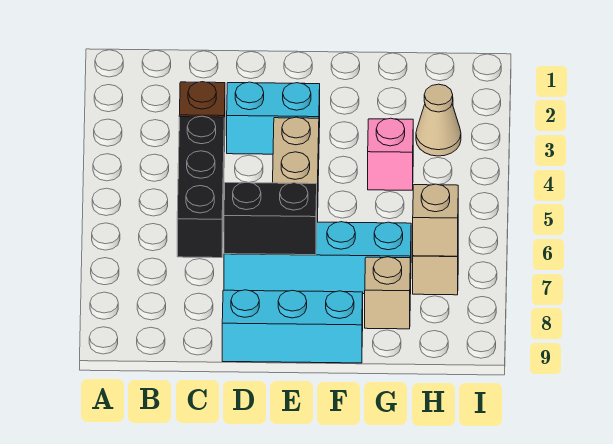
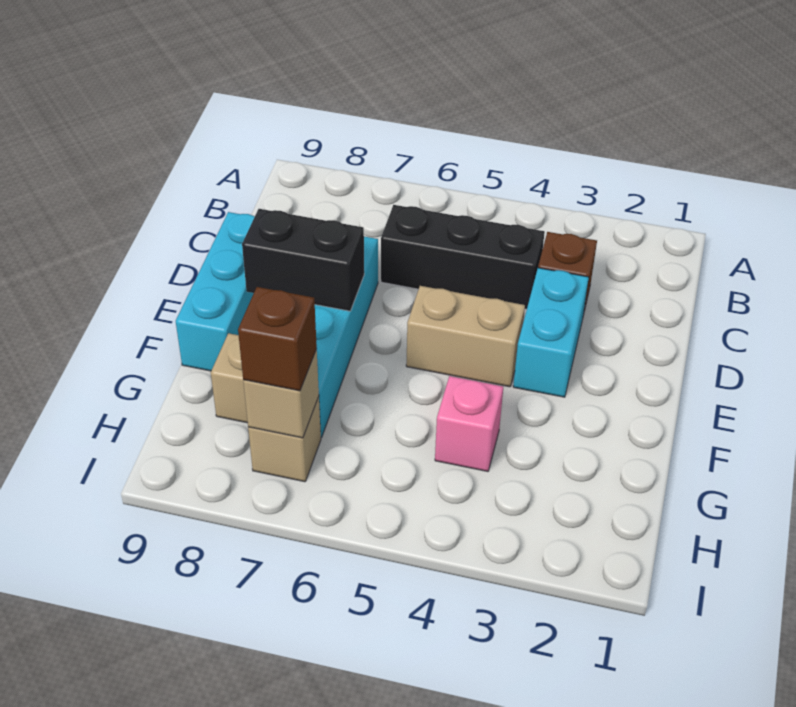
black brick D7:E7 level 2 -> black brick E7:E8 level 2
tan cone H3 level 1 -> none
none -> brown brick H7 level 3

